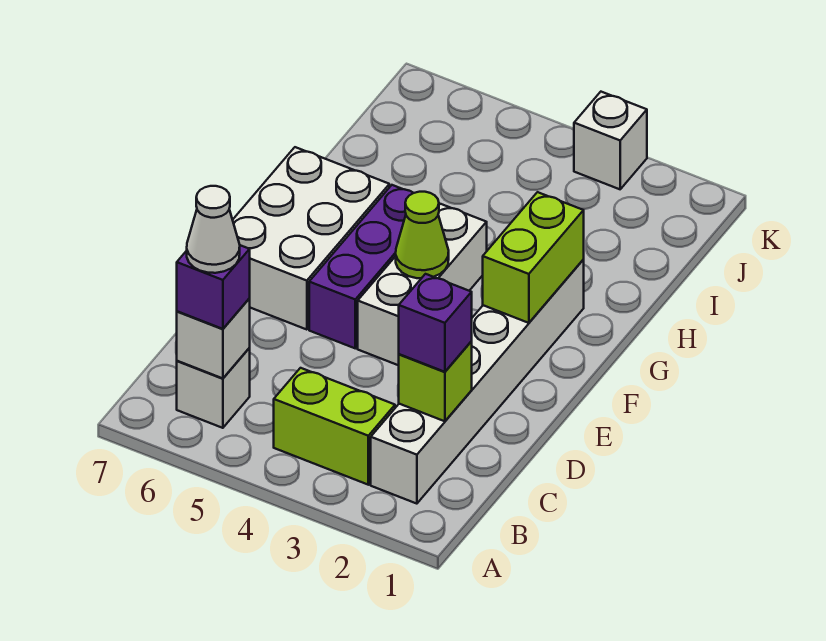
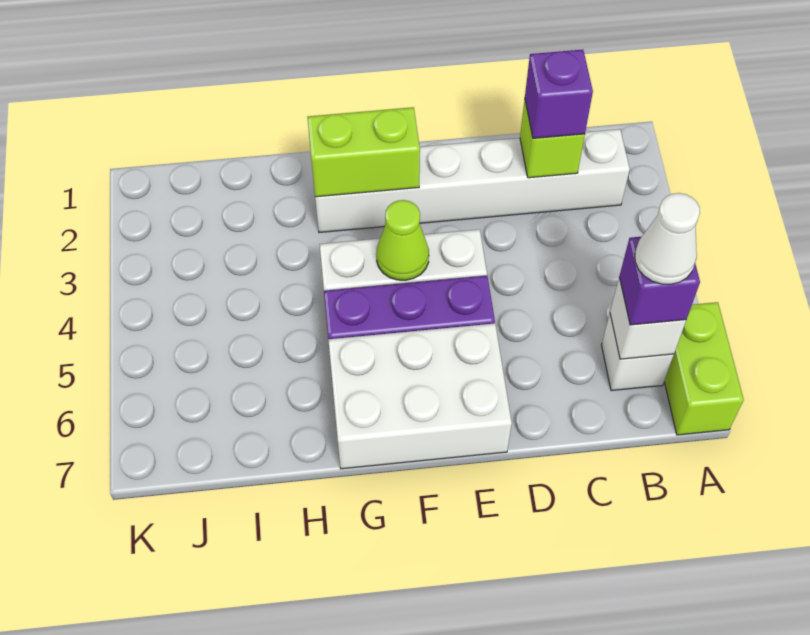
lime brick B3:B4 level 1 -> lime brick A6:A7 level 1
white brick K3 level 1 -> none

